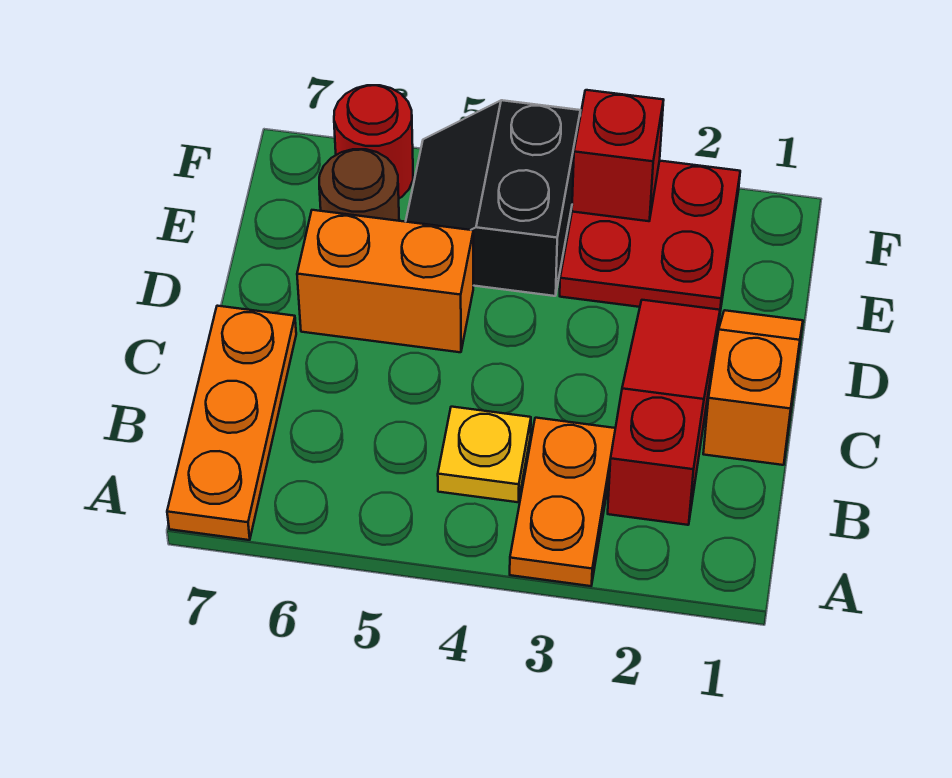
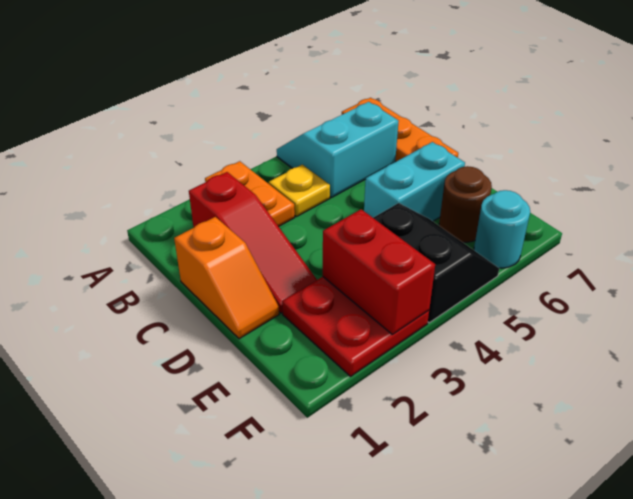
none -> cyan slope A5:B6 level 1 top B
orange brick D5:D6 level 1 -> cyan brick D5:D6 level 1
red brick F3 level 2 -> red brick E3:F3 level 2
red round brick F6 level 1 -> cyan round brick F6 level 1

